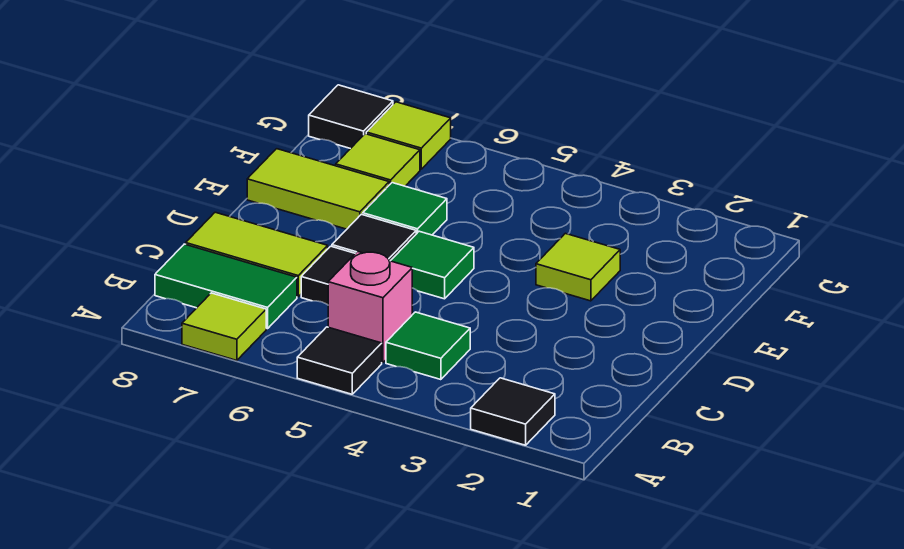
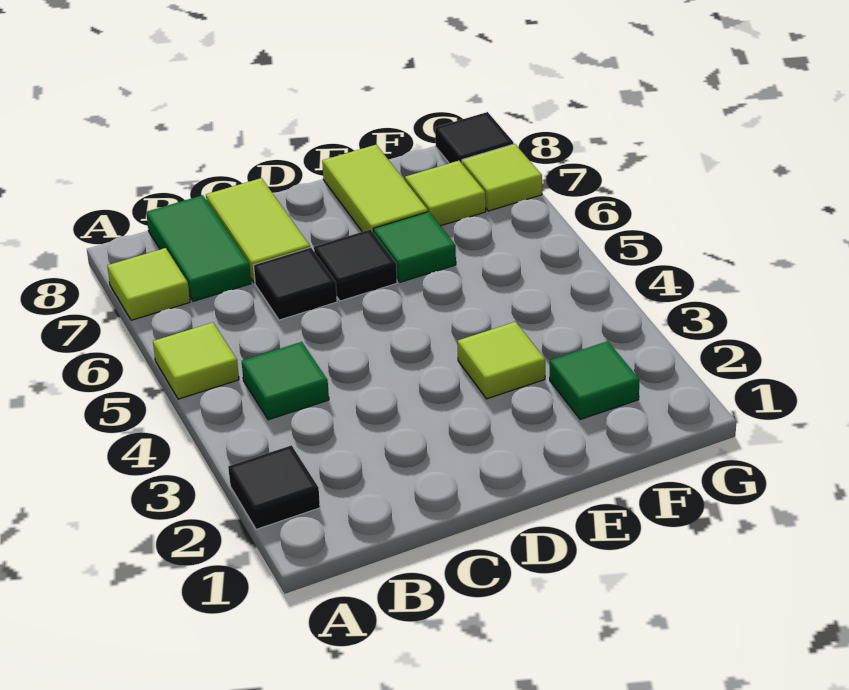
black tile A5 level 1 -> lime tile A5 level 1
pink brick B5 level 1 -> none
green tile D5 level 1 -> green tile F2 level 1

